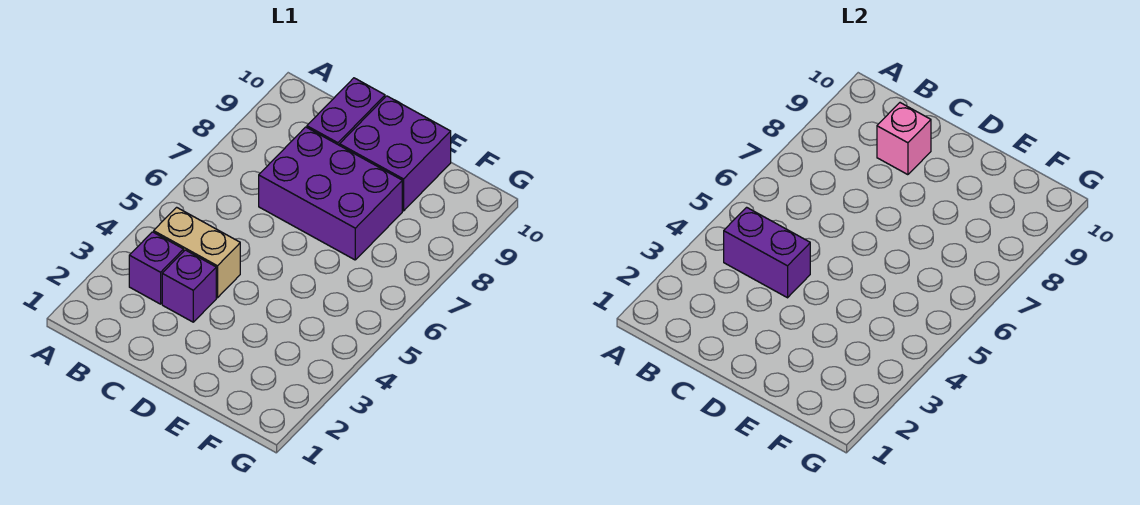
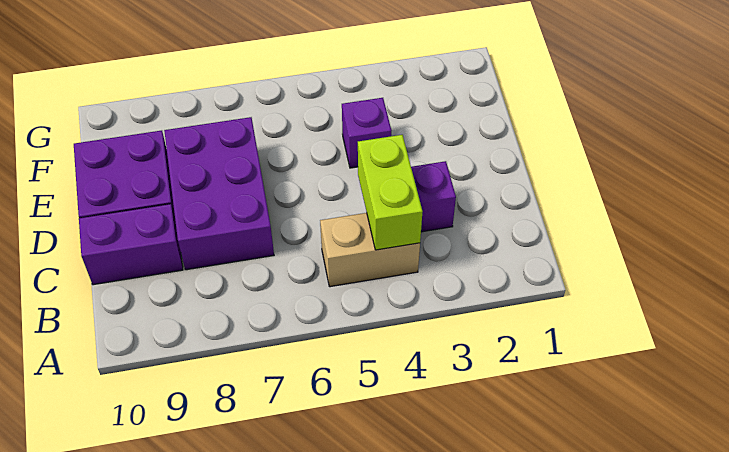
purple brick B3 level 1 -> purple brick E4 level 1
tan brick B4:C4 level 1 -> tan brick B4:B5 level 1
purple brick B4:C4 level 2 -> lime brick B4:C4 level 2
pink brick C9 level 2 -> none

